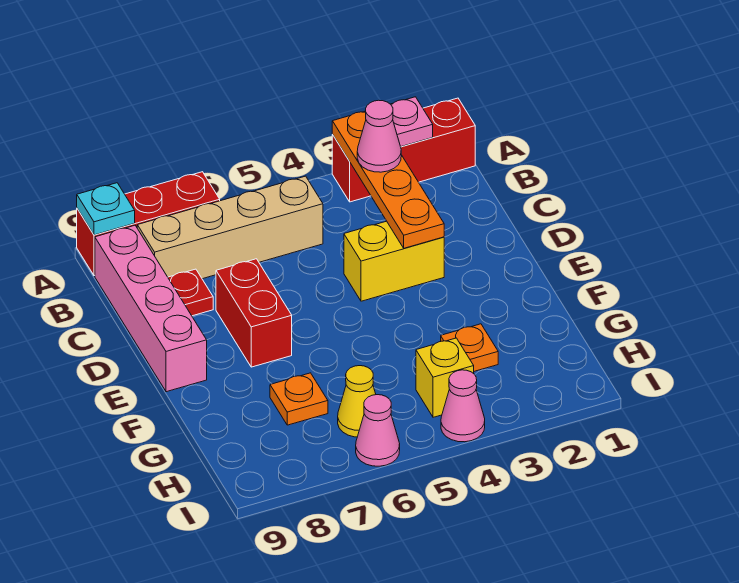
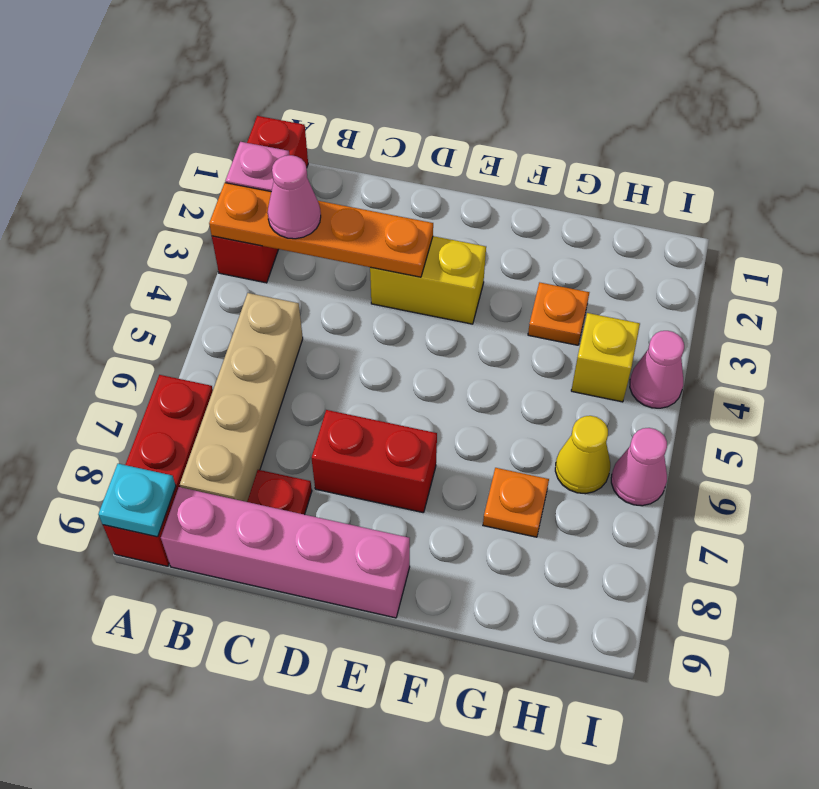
yellow brick D3:D4 level 1 -> yellow brick D3:E3 level 1

